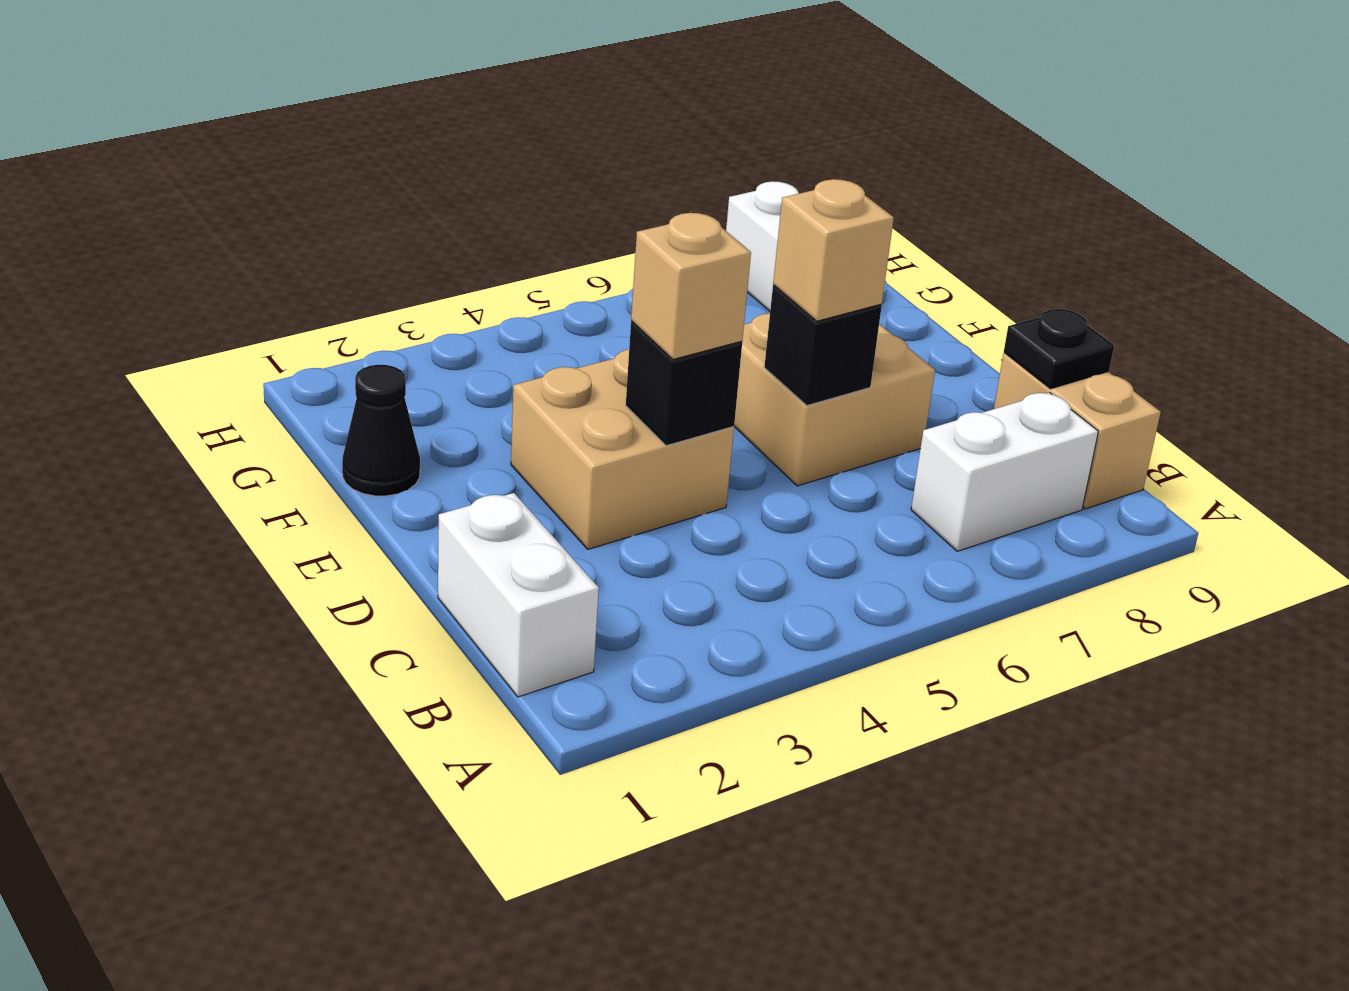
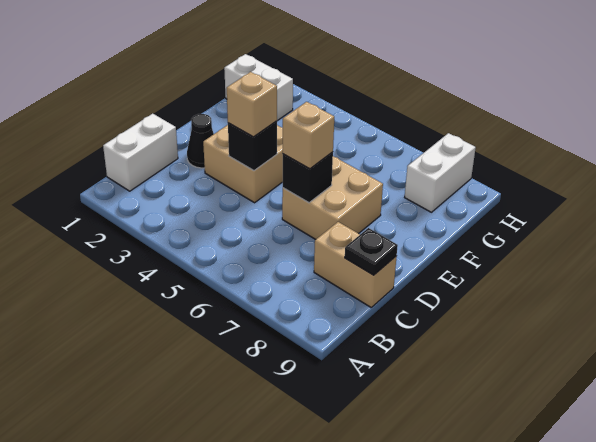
white brick B7:B8 level 1 -> white brick G1:G2 level 1
tan brick B9:C9 level 1 -> tan brick C8:C9 level 1
black cone F1 level 1 -> black cone D2 level 1

